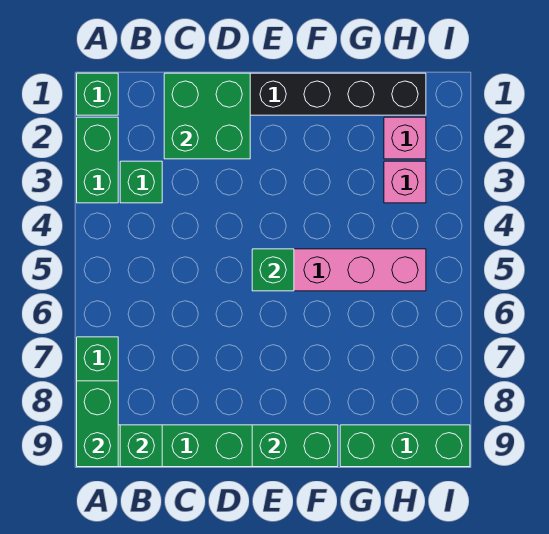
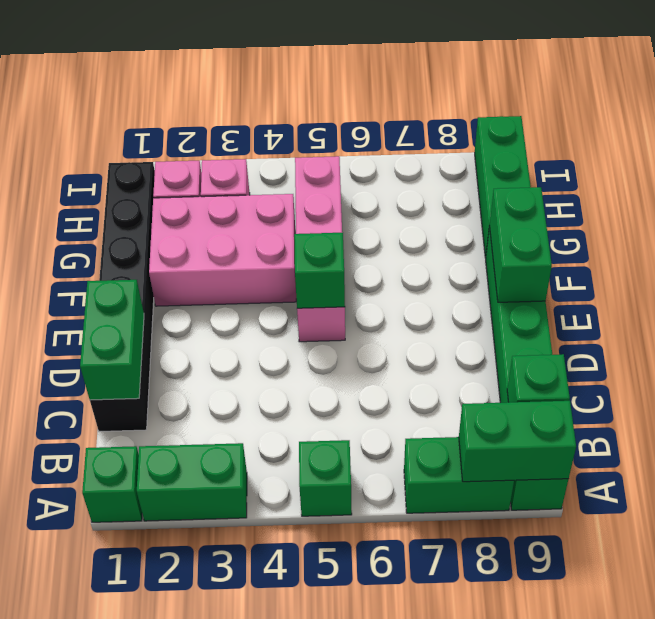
green brick B3 level 1 -> green brick A5 level 1
green brick C1:D2 level 2 -> green brick C1:D1 level 2
none -> pink brick F2:G4 level 1

